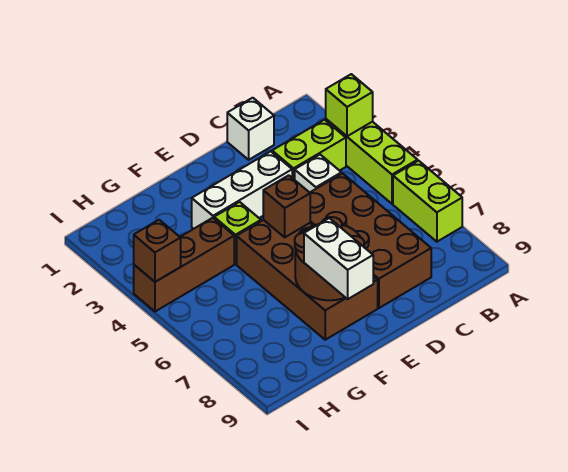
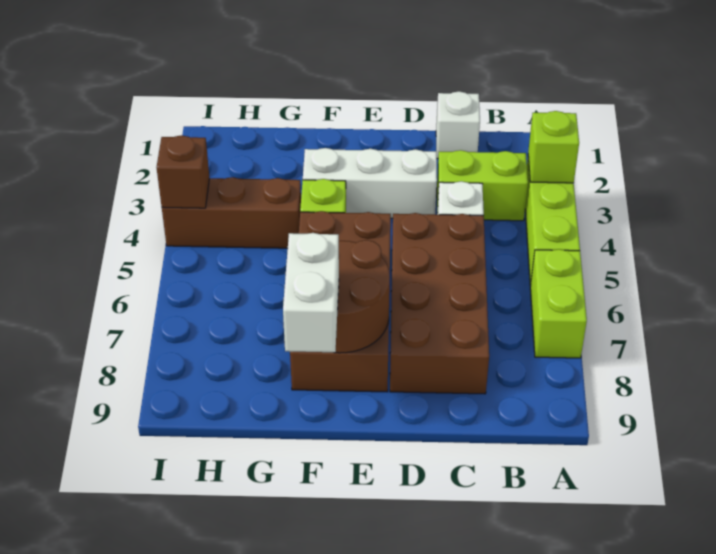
brown brick E5 level 2 -> none

